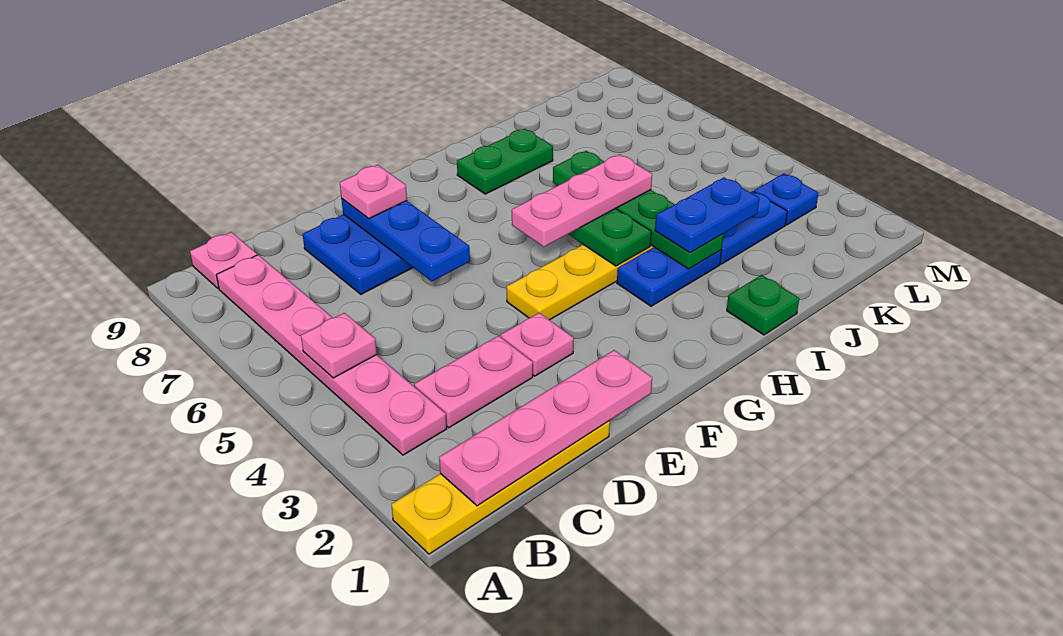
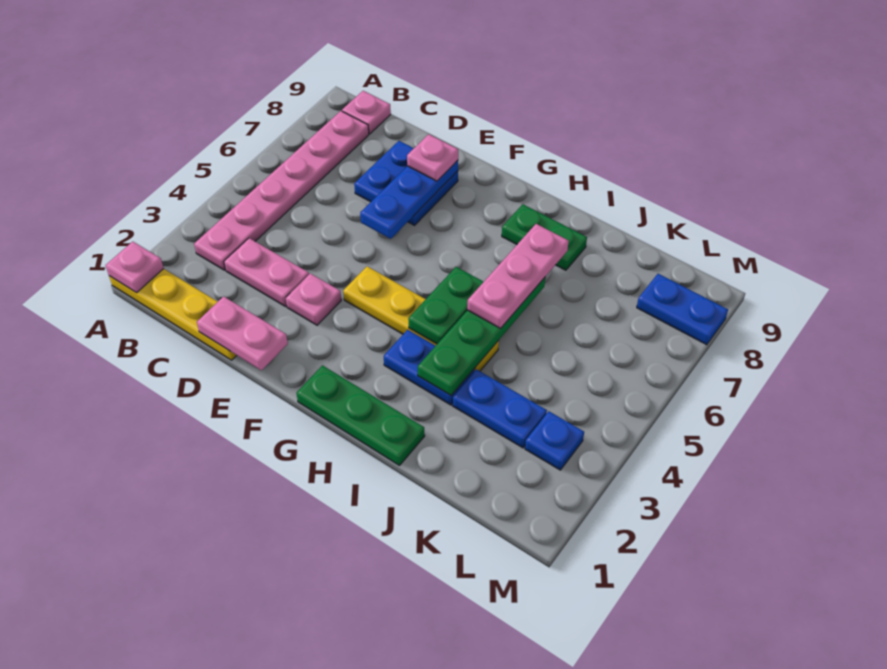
pink plate B1:E1 level 2 -> pink plate D1:E1 level 2
pink plate B5 level 2 -> pink plate A1 level 2
pink plate G5:I5 level 3 -> pink plate I5:I7 level 3
green plate I1 level 1 -> green plate G1:I1 level 1
blue plate I3:J3 level 3 -> blue plate L8:M8 level 1

